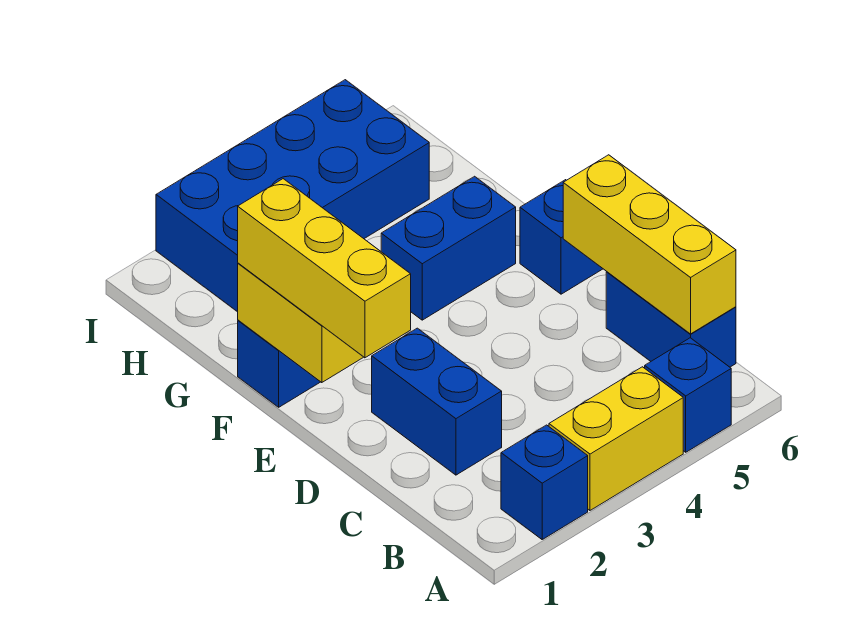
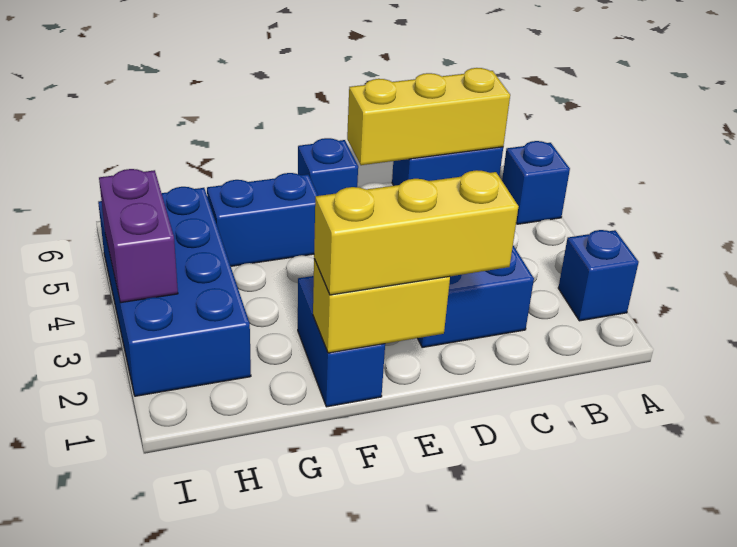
yellow brick A3:A4 level 1 -> none
blue brick F4:F5 level 1 -> blue brick F5:G5 level 1
none -> purple brick I3:I4 level 2

